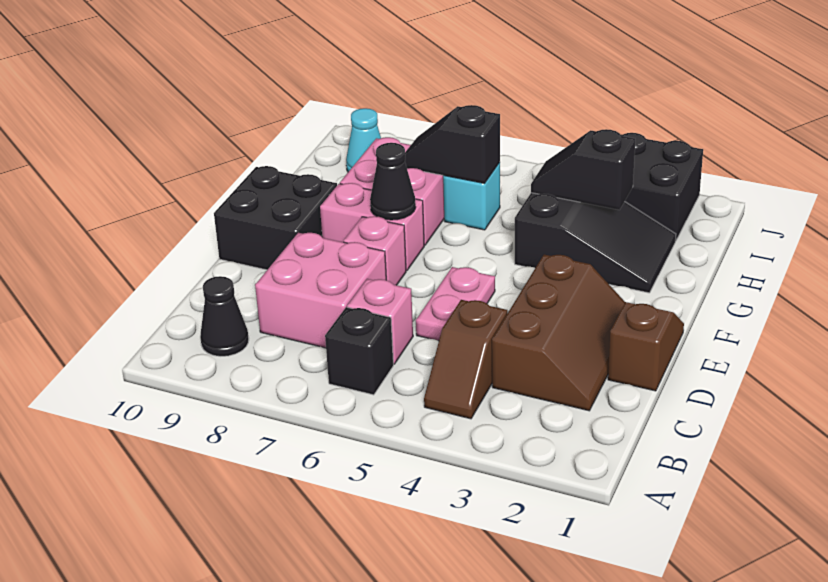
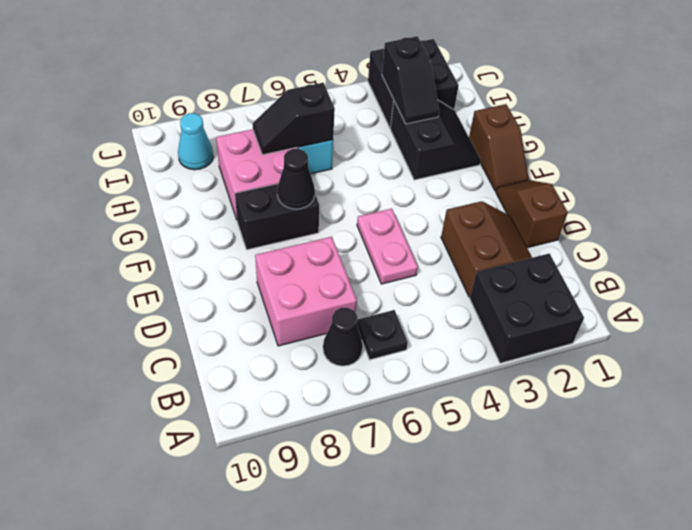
brown slope B4:C4 level 1 top C -> brown slope F1:G1 level 1 top G
black brick B6 level 1 -> black plate B6 level 1
black cone B9 level 1 -> black cone B7 level 1
brown slope C2:E3 level 1 top 3 -> brown slope C2:D3 level 1 top 3
pink brick C6 level 1 -> none
pink brick E7 level 1 -> none
black brick E9:F10 level 1 -> black brick A2:B3 level 1
pink brick F7:F8 level 1 -> black brick F7:F8 level 1
black slope G2:H4 level 1 top 4 -> black slope G2:H3 level 1 top 3
black slope H3:H4 level 2 top 3 -> black slope H3:I3 level 2 top I

